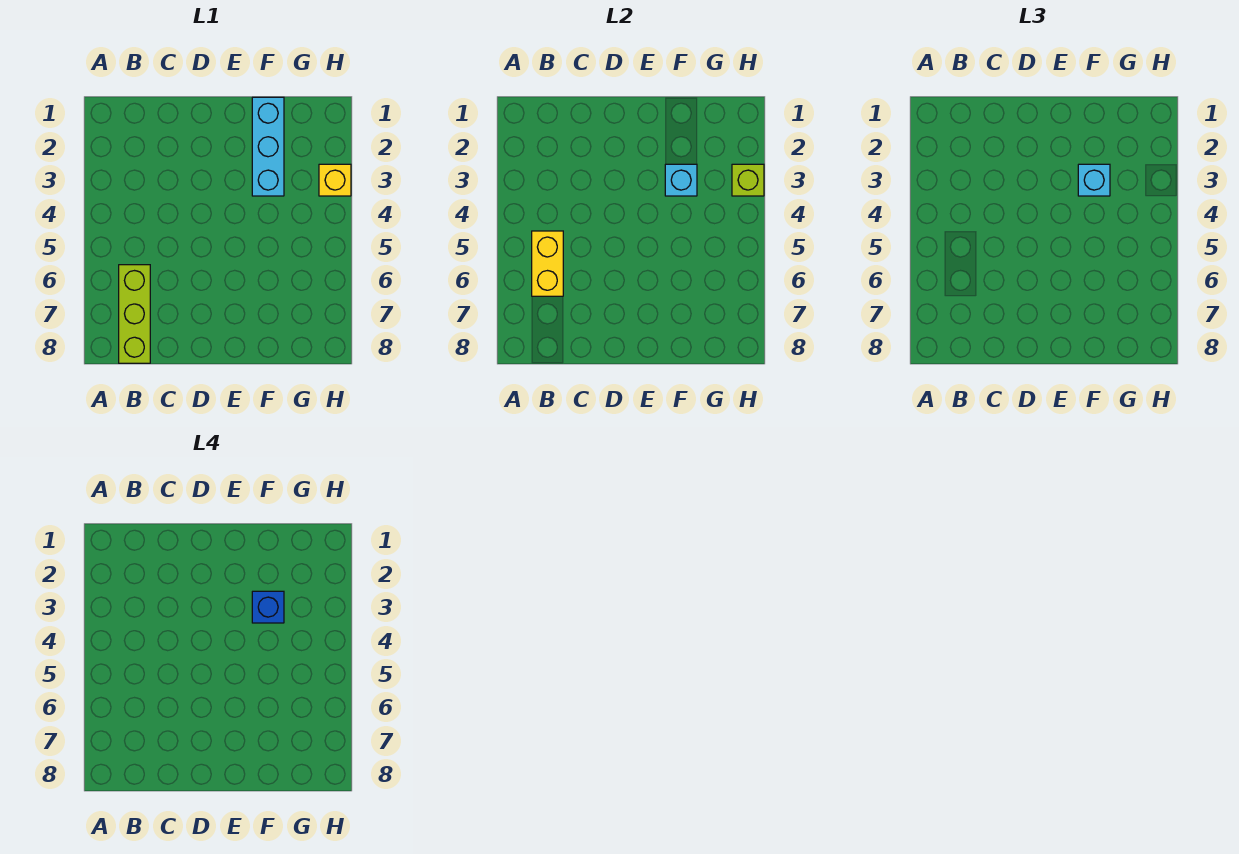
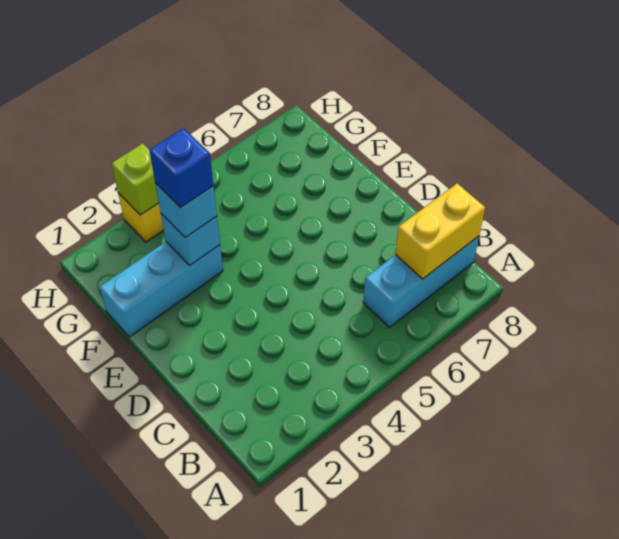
yellow brick B5:B6 level 2 -> yellow brick B7:B8 level 2
lime brick B6:B8 level 1 -> cyan brick B6:B8 level 1

